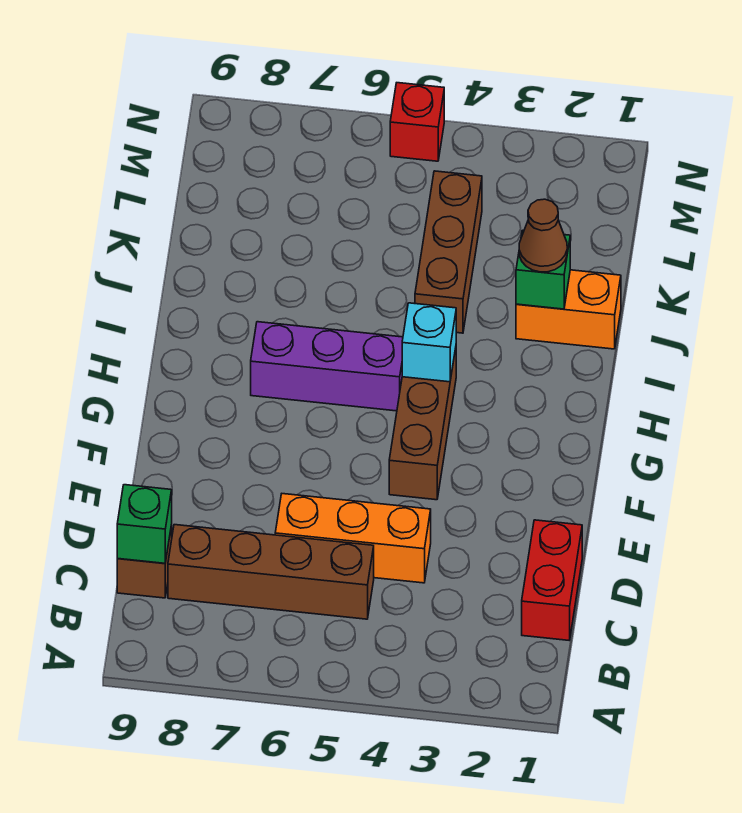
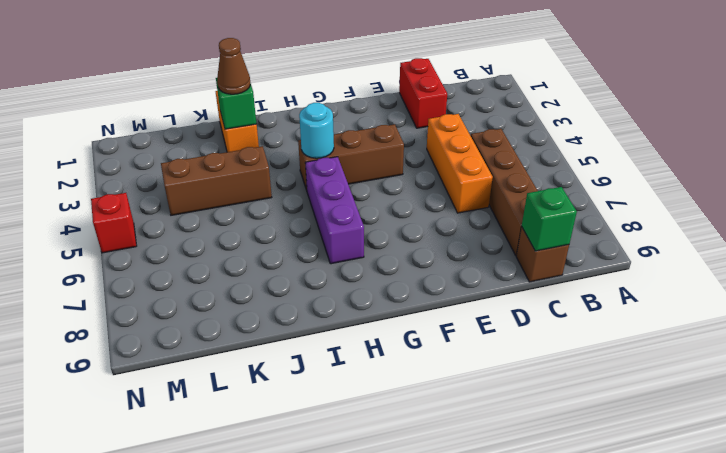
red brick C1:D1 level 1 -> red brick D1:D2 level 1
cyan brick H4 level 2 -> cyan round brick H4 level 2

